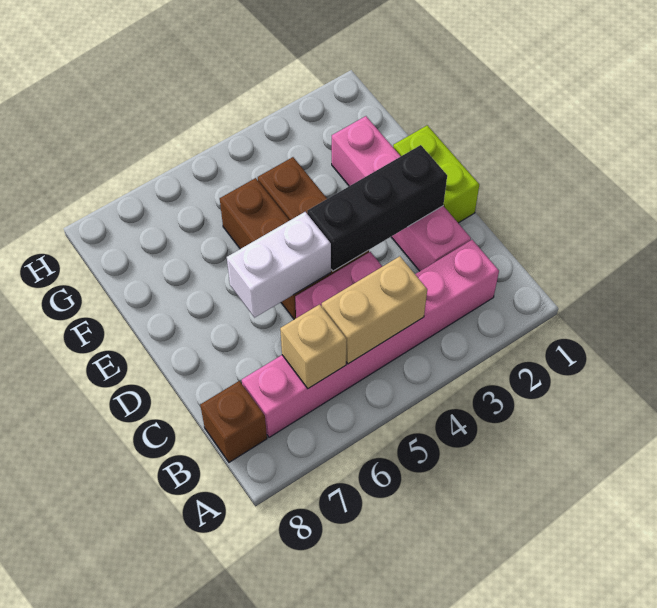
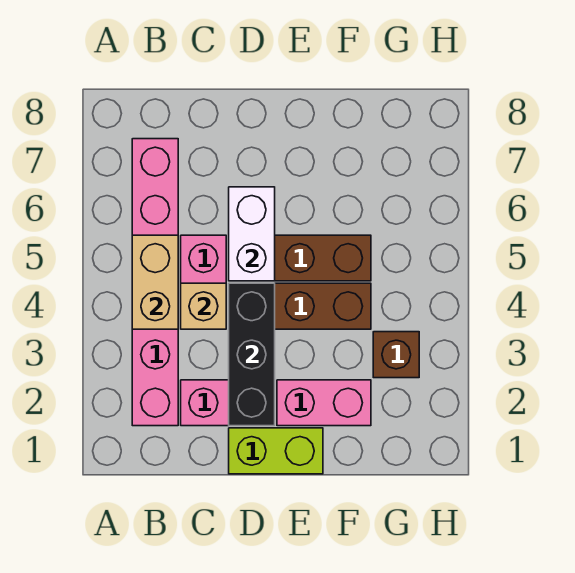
tan brick B6 level 2 -> tan brick C4 level 2
brown brick B8 level 1 -> brown brick G3 level 1

